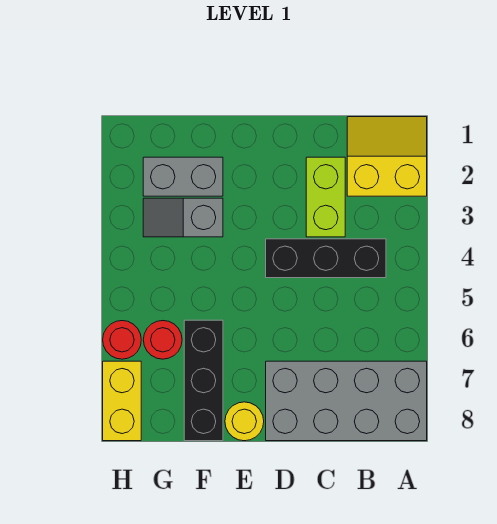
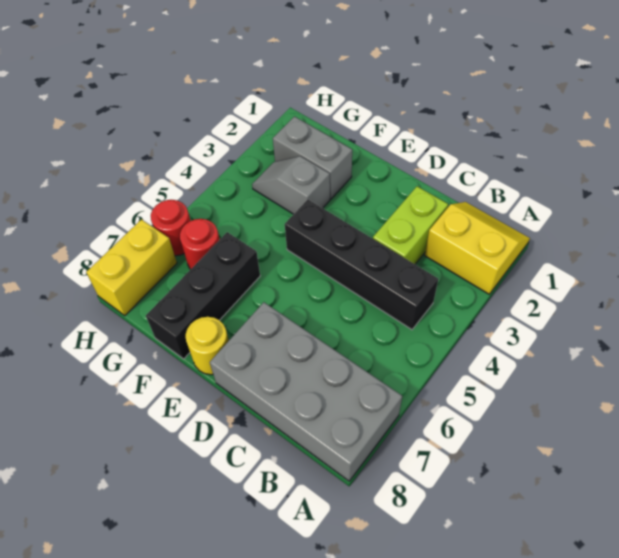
black brick B4:D4 level 1 -> black brick B4:E4 level 1

